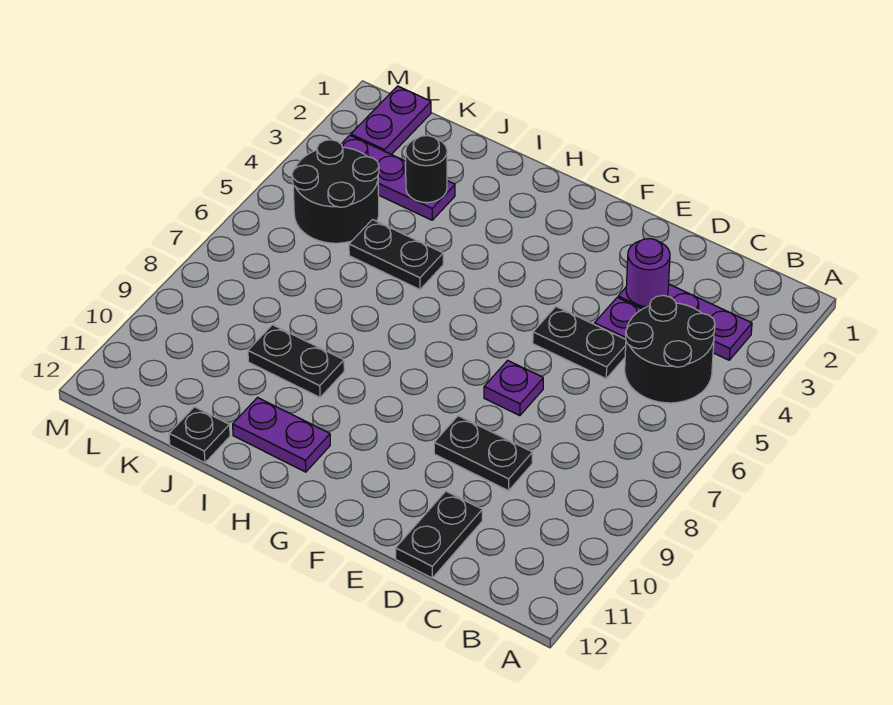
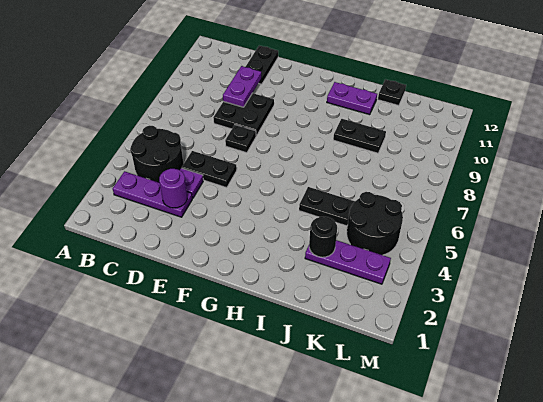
black plate D9:E9 level 1 -> black plate D8:E9 level 1
purple plate E7 level 1 -> black plate E7 level 1
purple plate L1:L2 level 1 -> purple plate D9:D10 level 2

